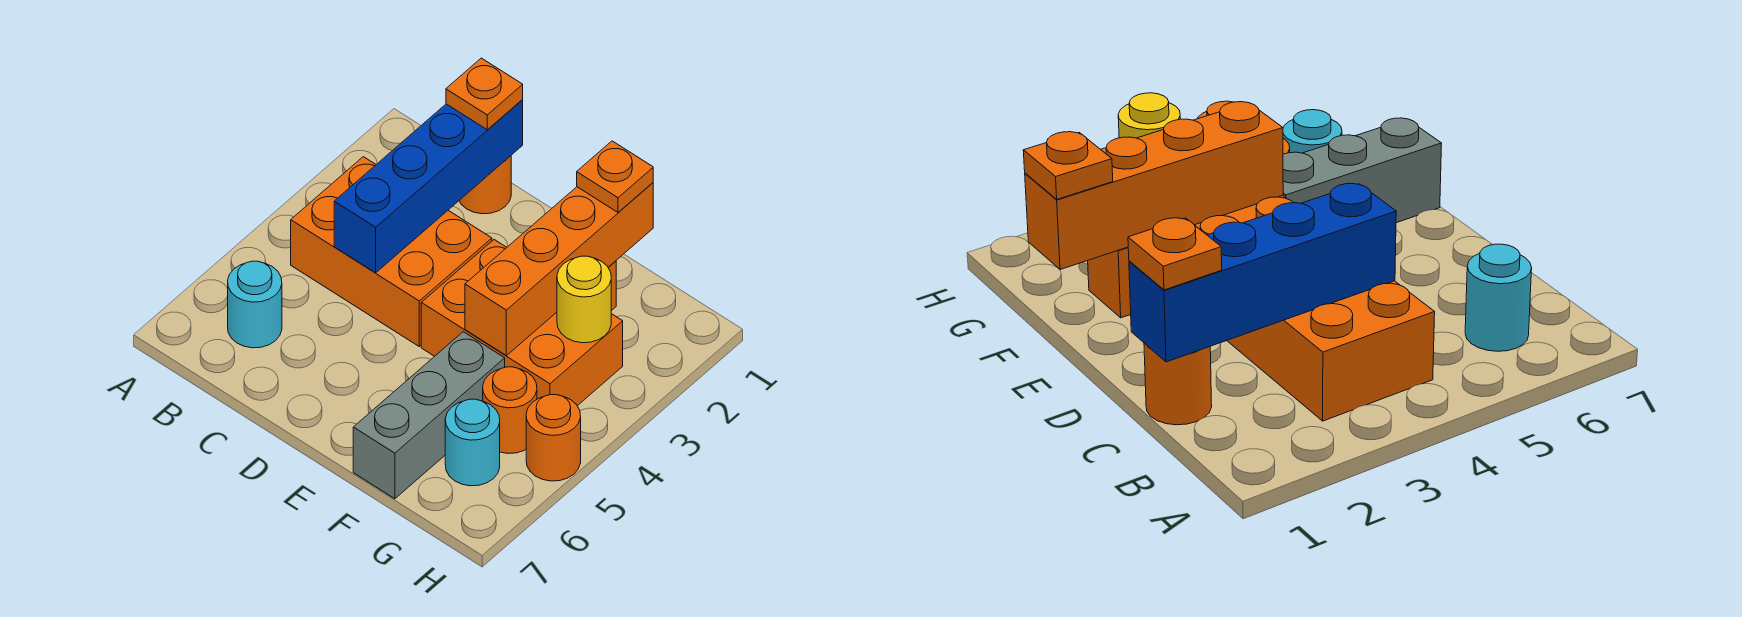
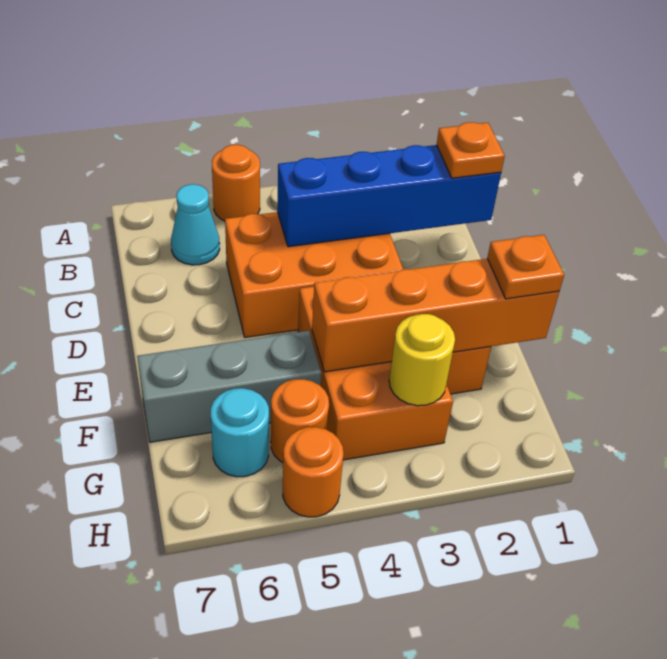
orange brick B3:D4 level 1 -> orange brick C3:D5 level 1
cyan round brick B6 level 1 -> cyan cone B6 level 1
orange round brick C1 level 1 -> orange round brick A5 level 1

